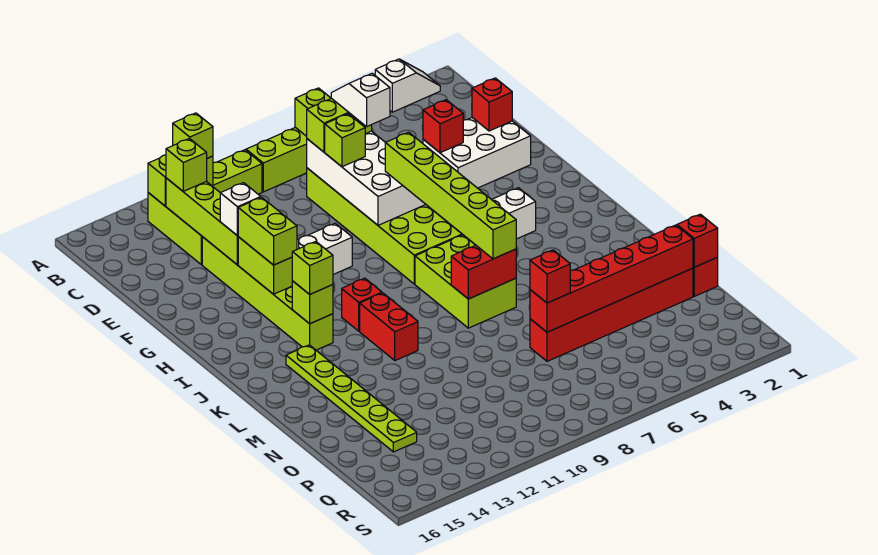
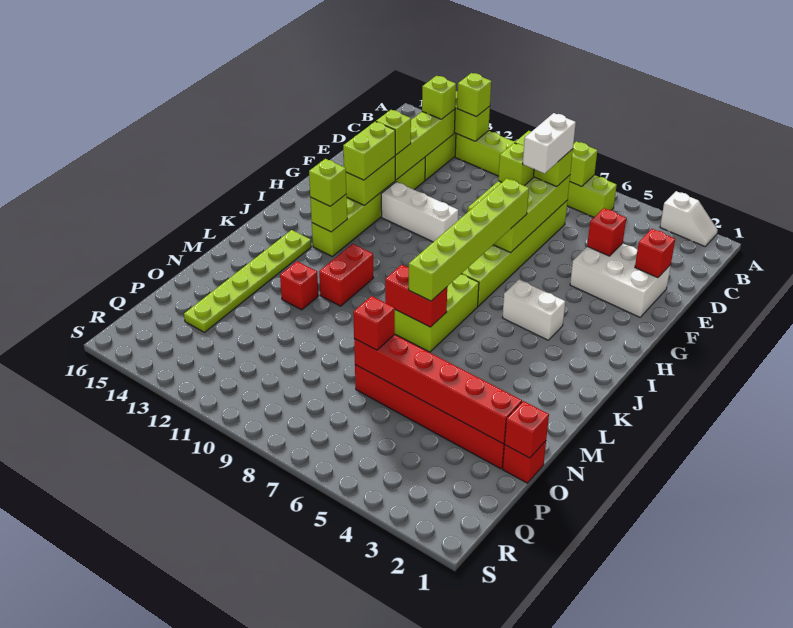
white brick D7:G8 level 2 -> lime brick D7:G8 level 2
white slope D7:E7 level 4 top E -> white brick D7:E7 level 4
white brick F13 level 3 -> lime brick F13 level 3
red brick J11 level 1 -> red brick M12 level 1

